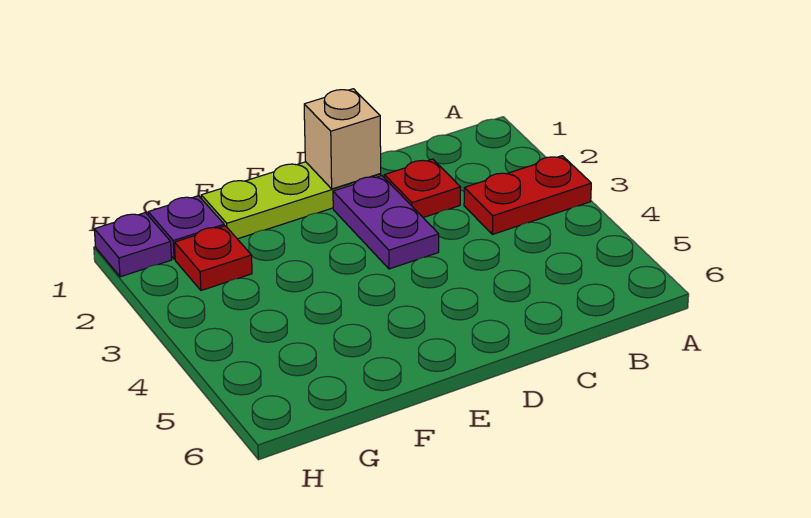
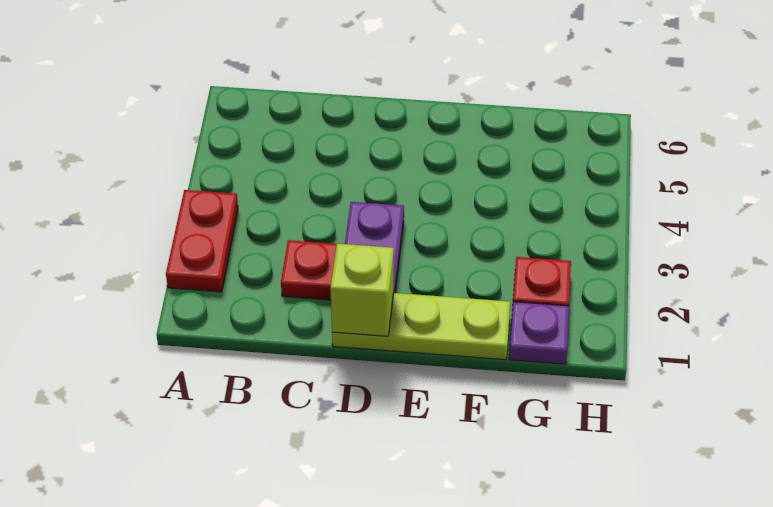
red plate A3:B3 level 1 -> red plate A2:A3 level 1
tan brick D1 level 2 -> lime brick D1 level 2
purple plate H1 level 1 -> none

